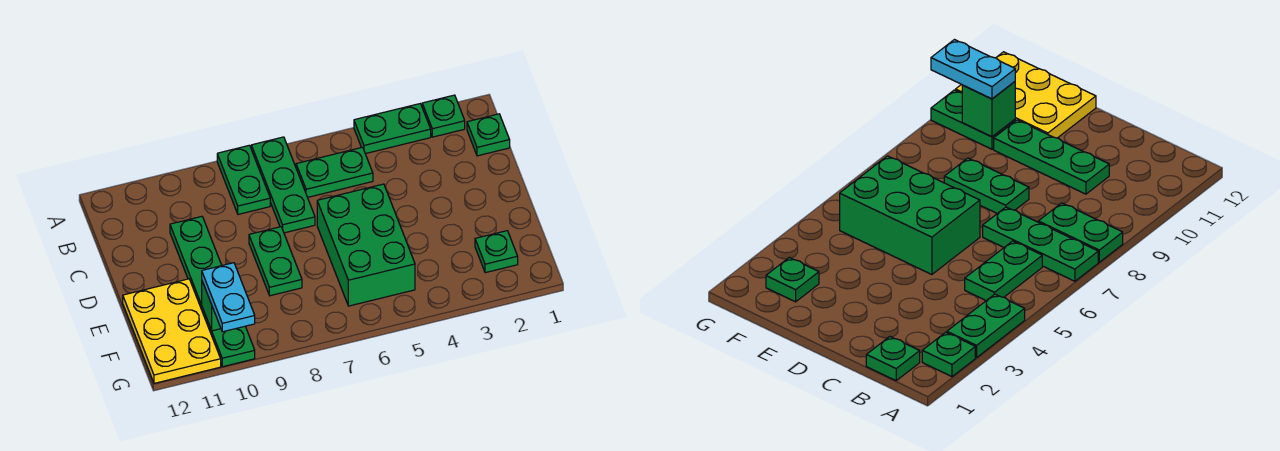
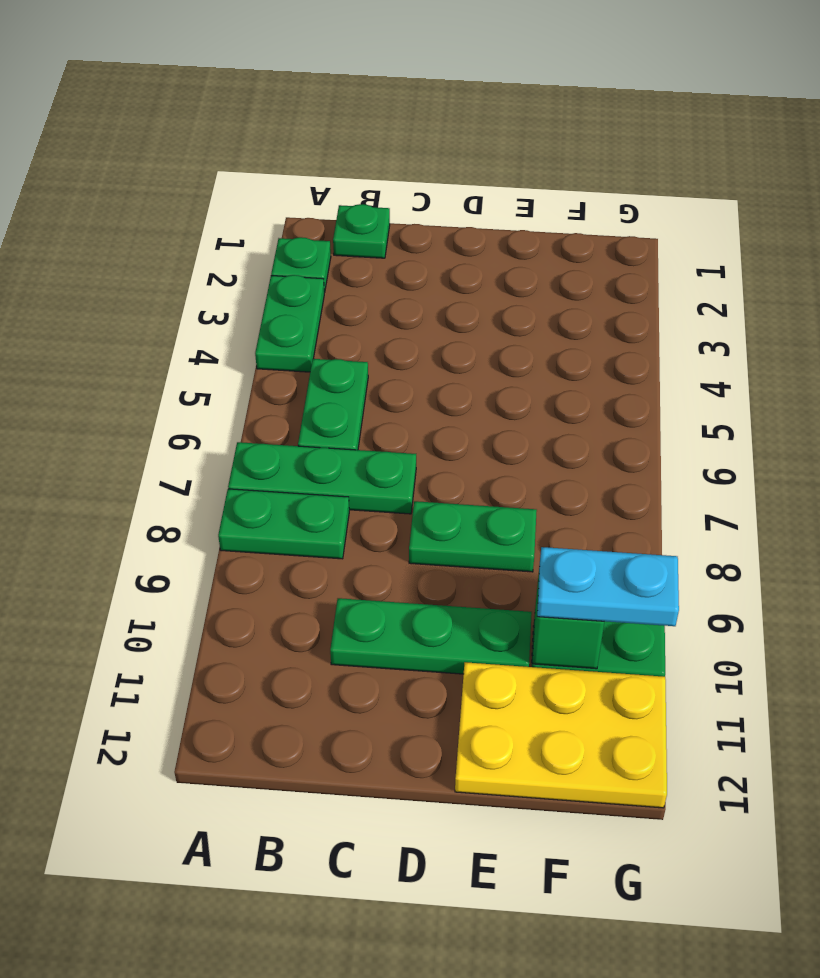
green brick D5:F6 level 1 -> none
green plate F2 level 1 -> none

